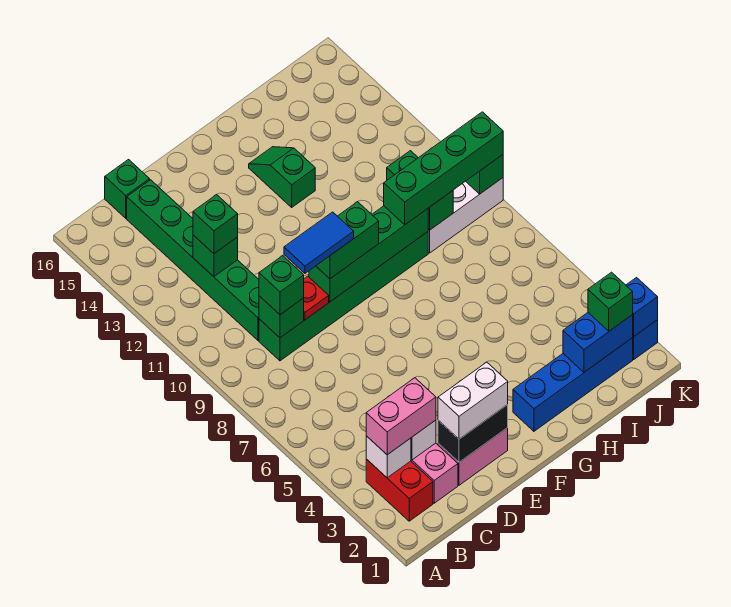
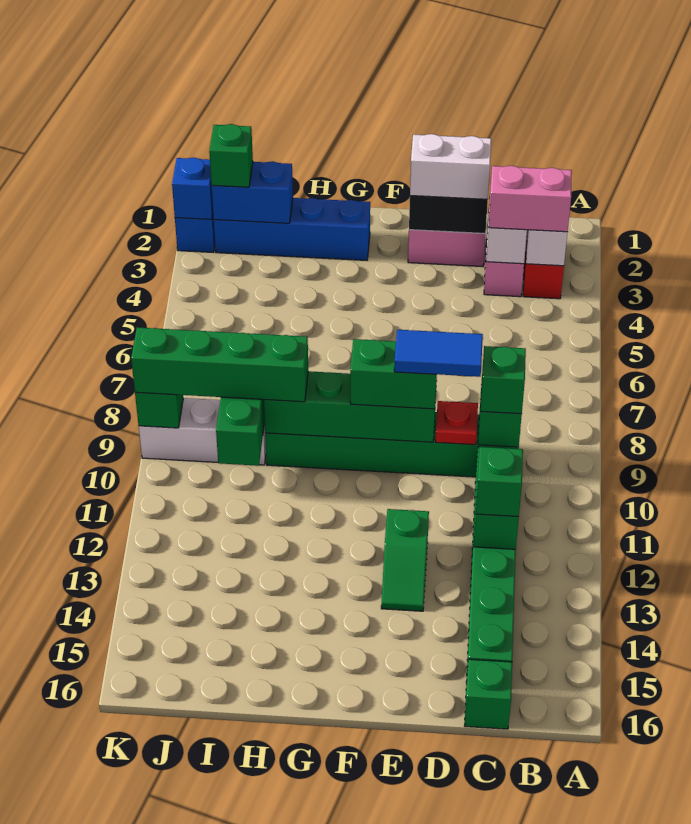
green slope G13:G14 level 1 top 13 -> green slope E12:E13 level 1 top 12

